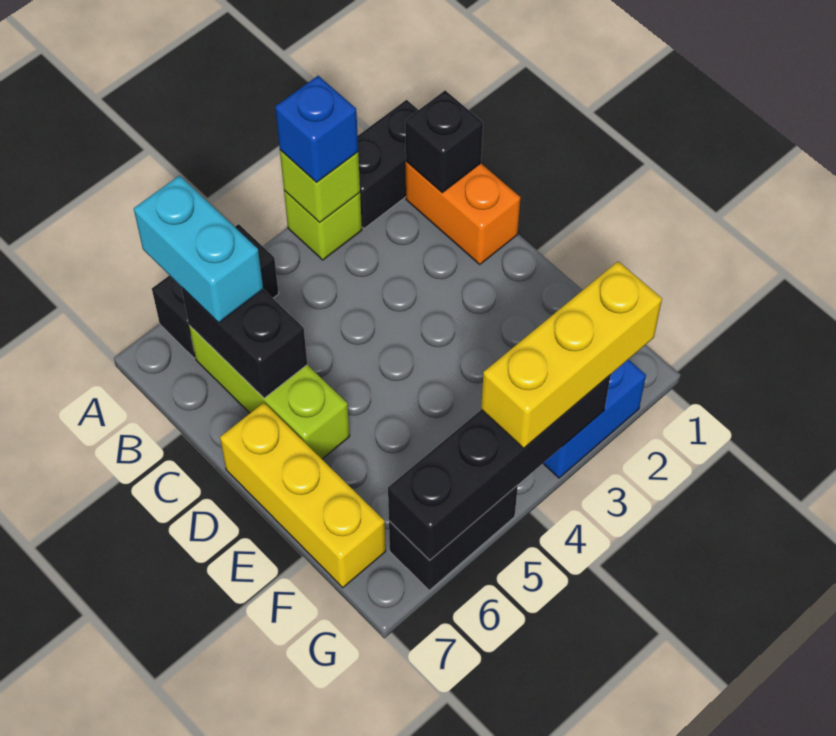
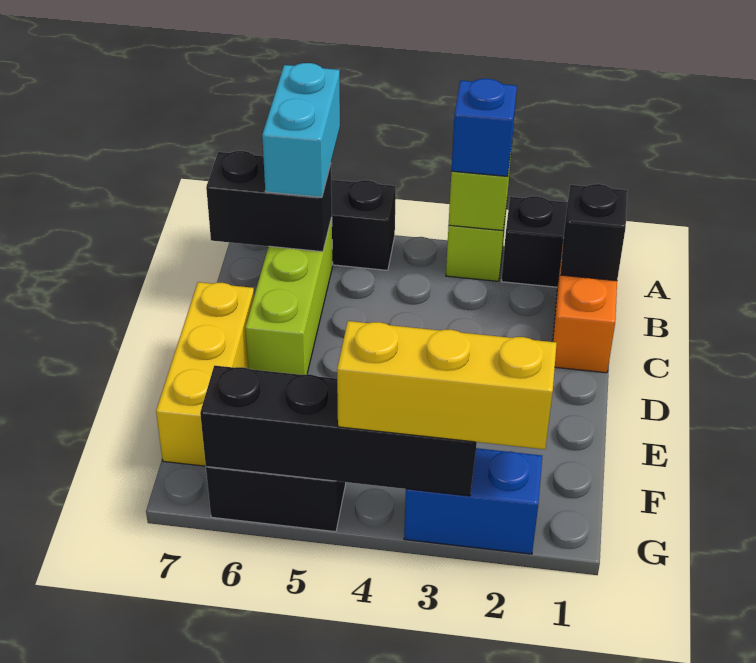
black brick B6:C6 level 2 -> black brick B6:B7 level 2

